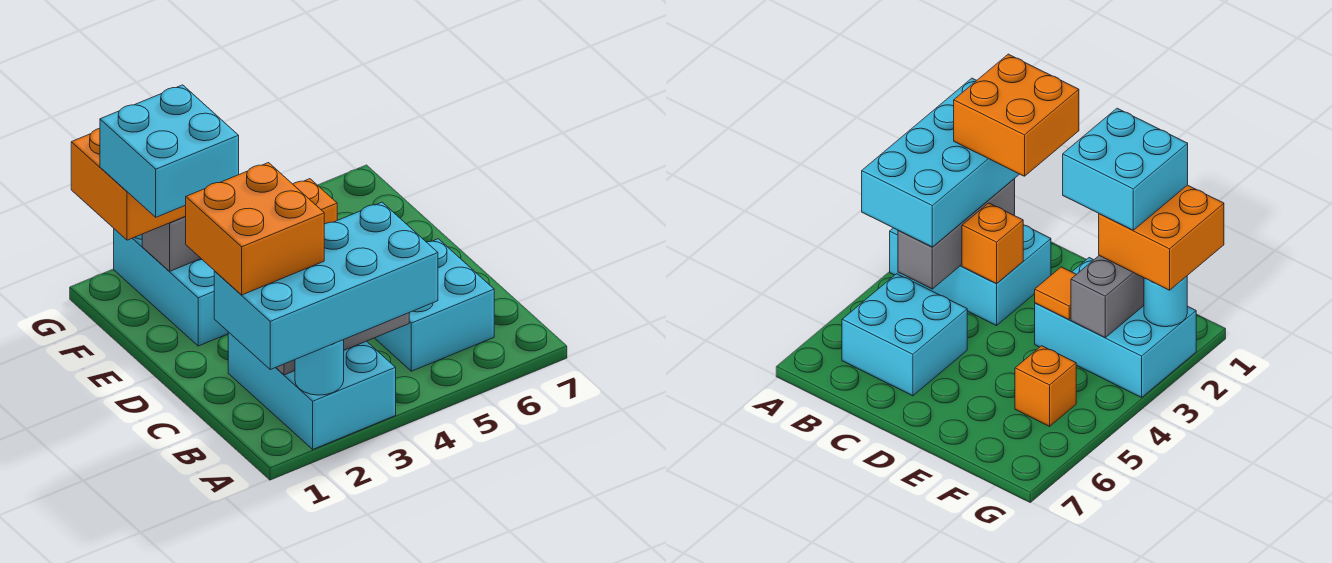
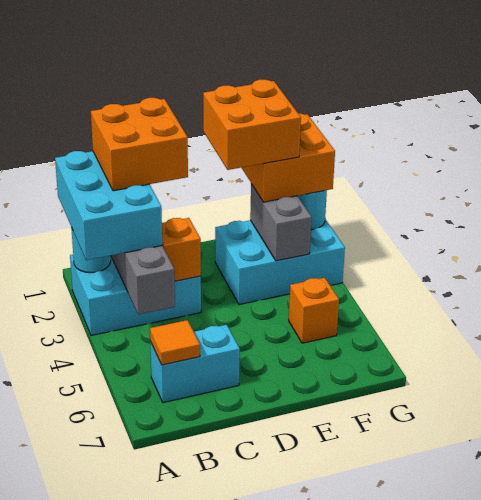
cyan brick A1:B4 level 3 -> cyan brick A1:B3 level 3
cyan brick B5:C6 level 1 -> cyan brick B6:C6 level 1
cyan brick E1:F2 level 4 -> orange brick E1:F2 level 4
orange tile E3 level 2 -> orange tile B6 level 2

